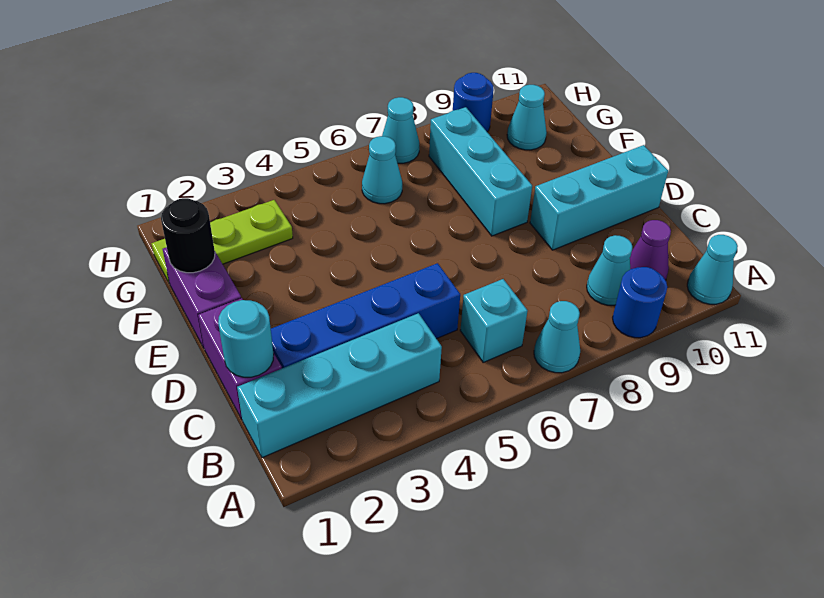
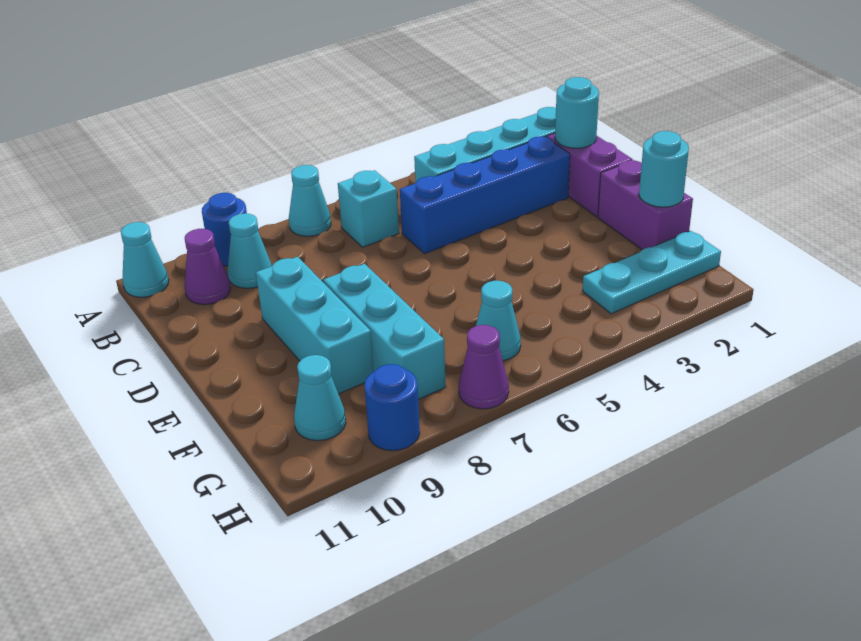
cyan brick D9:D11 level 1 -> cyan brick D9:F9 level 1
black round brick F1 level 2 -> cyan round brick F1 level 2
lime plate G1:G3 level 1 -> cyan plate G1:G3 level 1
cyan cone H7 level 1 -> purple cone H7 level 1

